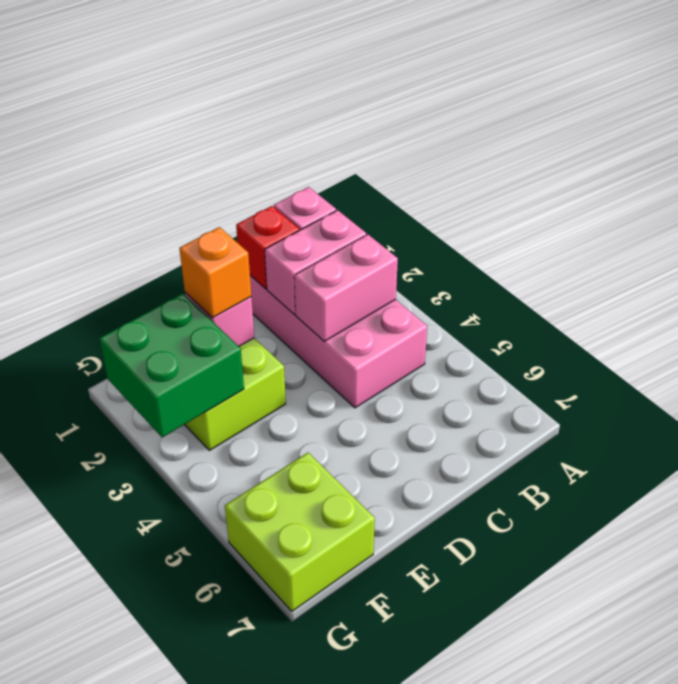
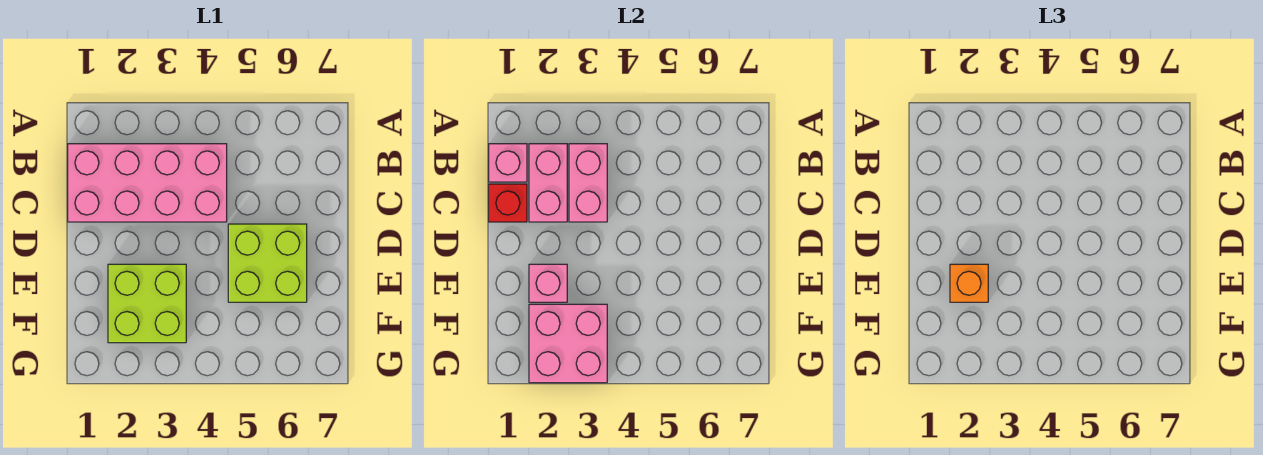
green brick F2:G3 level 2 -> pink brick F2:G3 level 2
lime brick F6:G7 level 1 -> lime brick D5:E6 level 1

